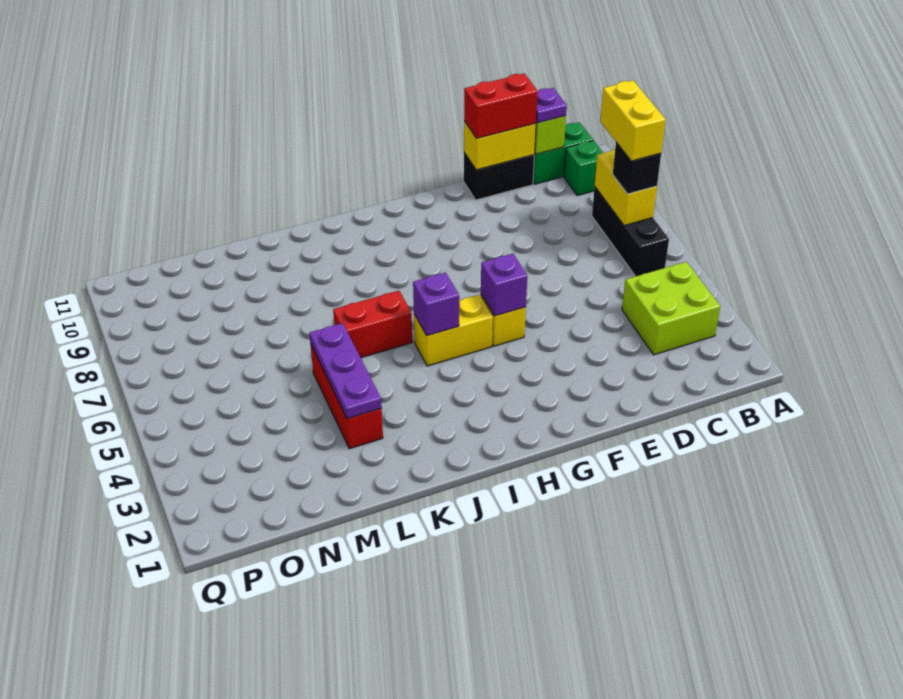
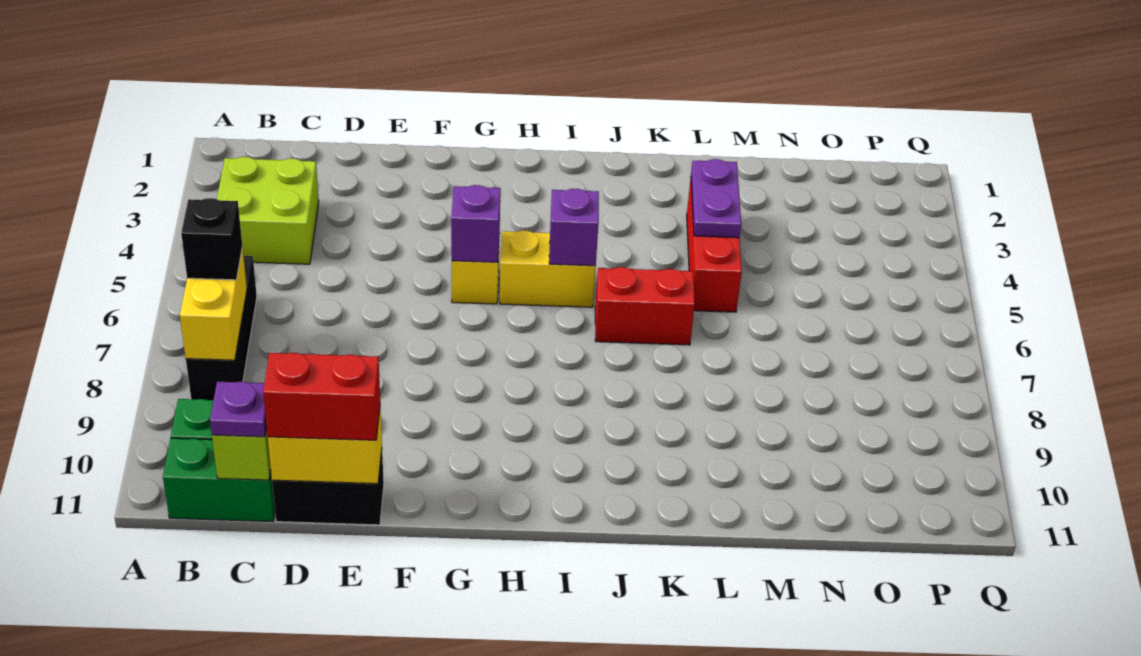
yellow brick B7:B8 level 4 -> none
purple plate L3:L5 level 2 -> purple plate L3:L4 level 2

